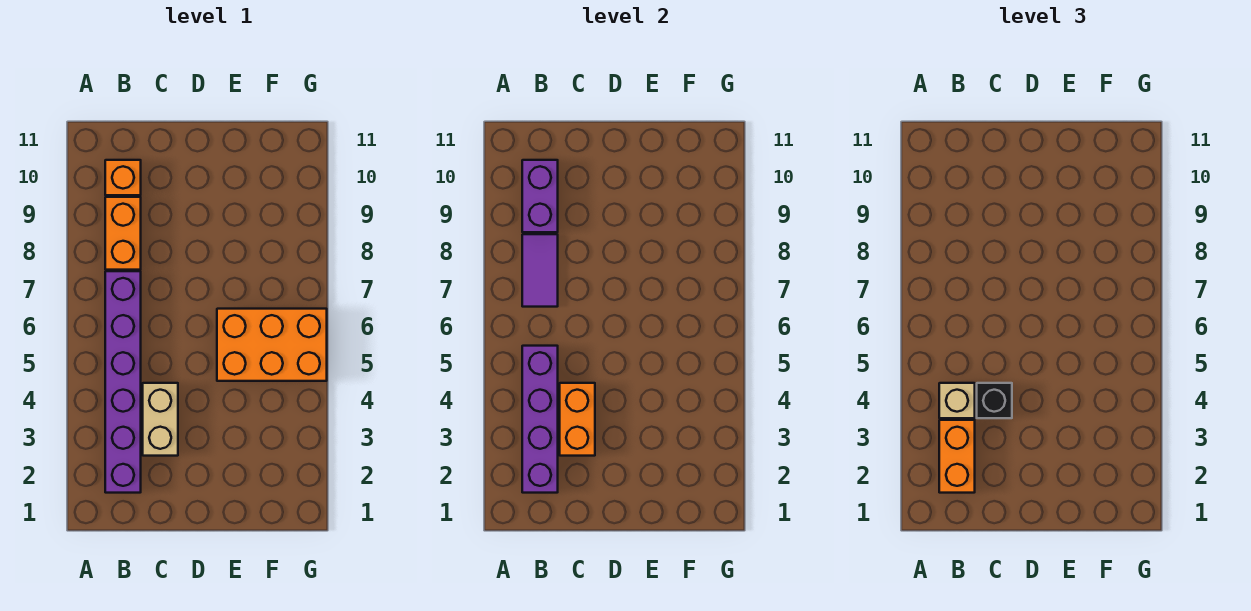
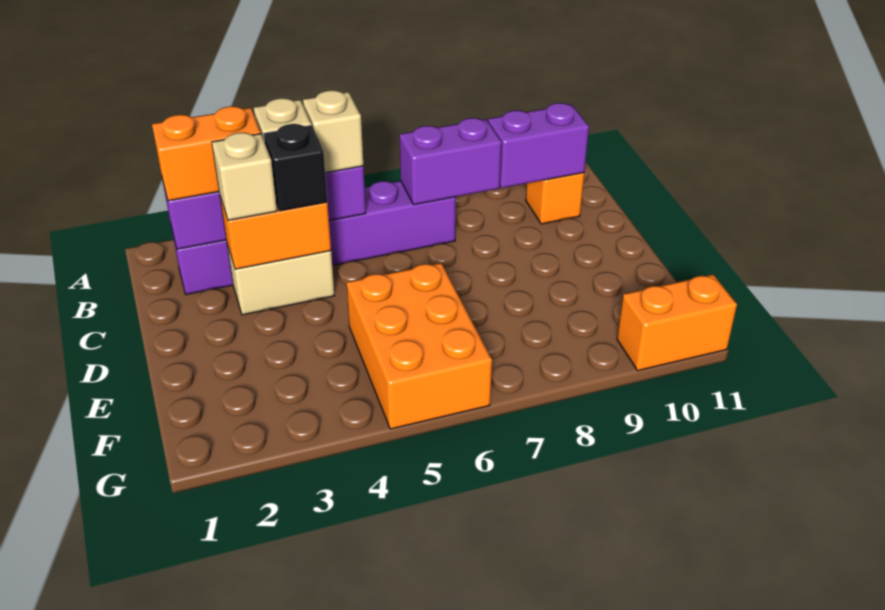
none -> tan brick B5 level 3
purple tile B7:B8 level 2 -> purple brick B7:B8 level 2
orange brick B8:B9 level 1 -> orange brick G10:G11 level 1
none -> tan brick C3 level 3

